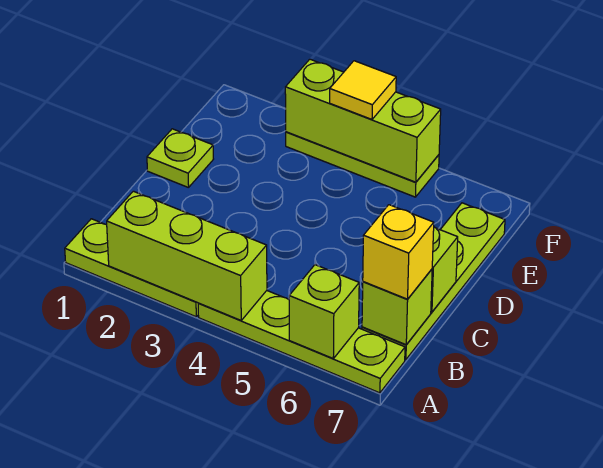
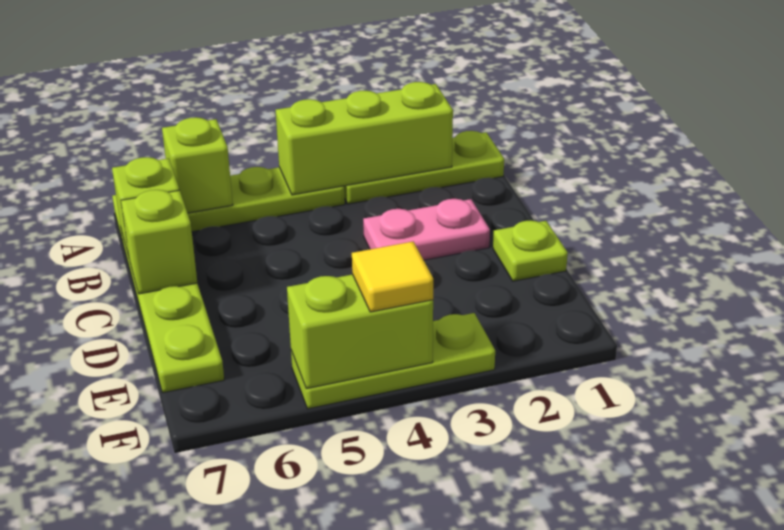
yellow brick B7 level 3 -> none
none -> pink plate C2:C3 level 1
lime brick F3:F5 level 2 -> lime brick F4:F5 level 2

